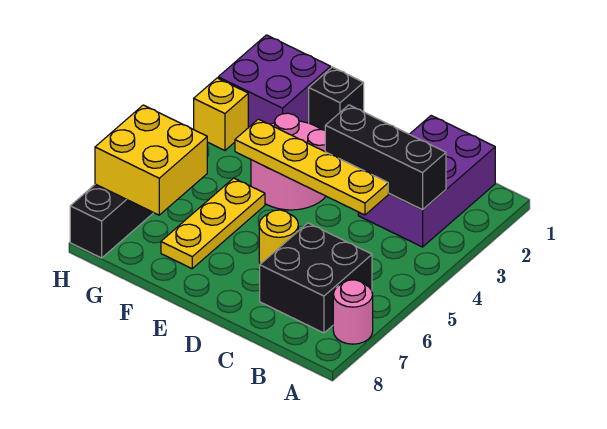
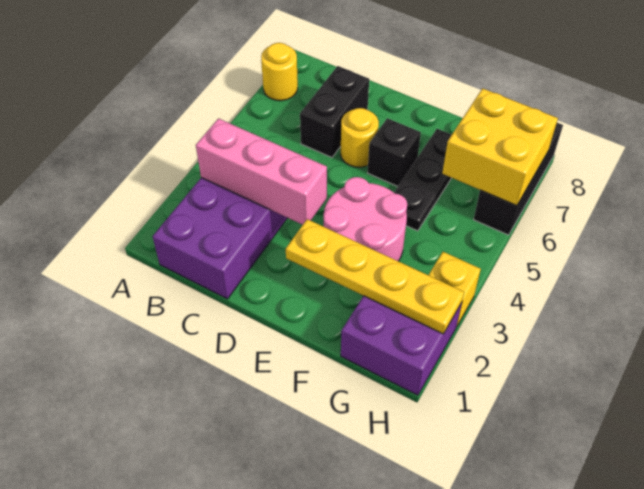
pink round brick A7 level 1 -> yellow round brick A7 level 1
black brick B3:D3 level 2 -> pink brick B3:D3 level 2
black brick B6:C7 level 1 -> black brick C6:C7 level 1
yellow plate C4:F4 level 2 -> yellow plate E2:H2 level 2
black brick F1 level 1 -> black brick E6 level 1
yellow plate F5:F7 level 1 -> black plate F5:F7 level 1

